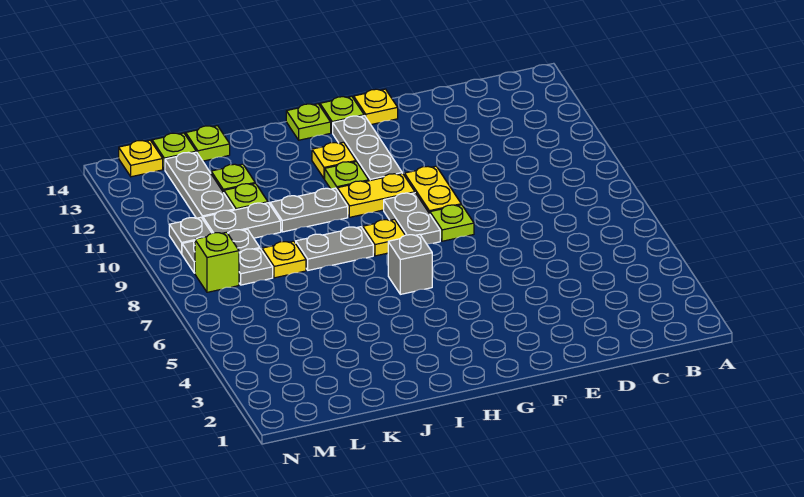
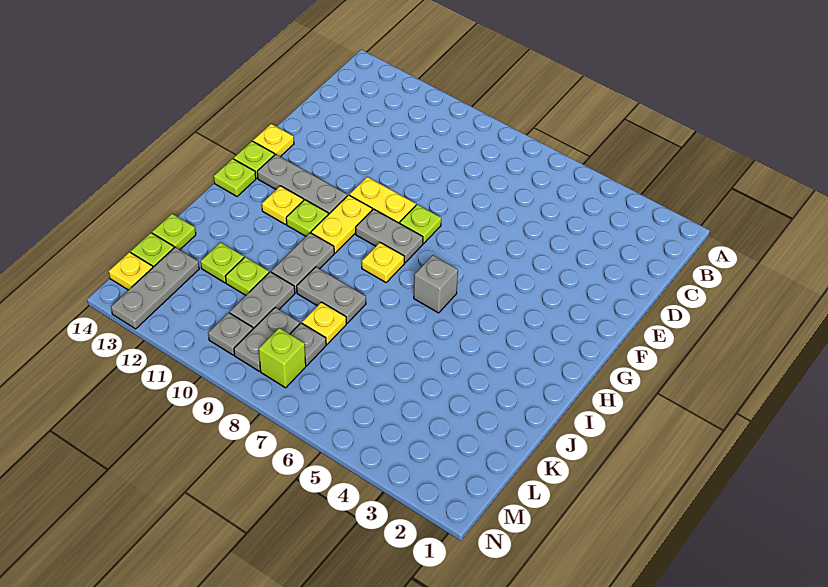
grey plate I8:J8 level 1 -> grey plate J8:J9 level 1
grey plate L11:L13 level 1 -> grey plate L13:N13 level 1

